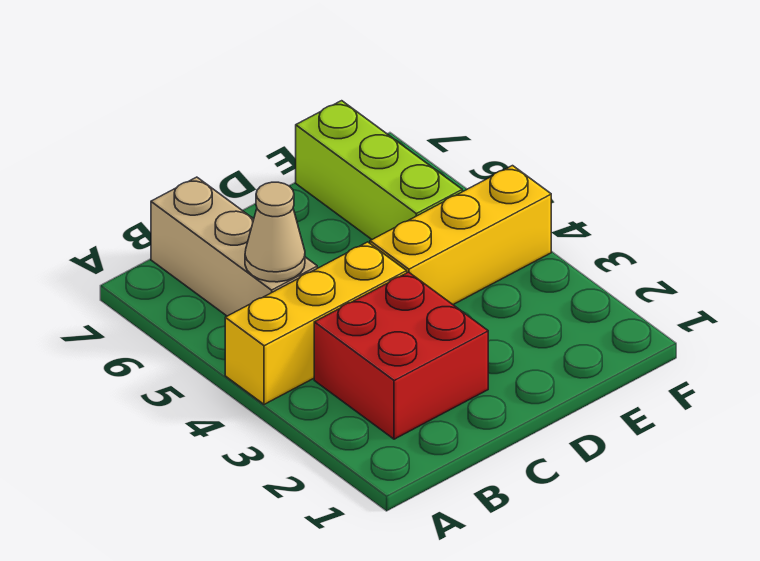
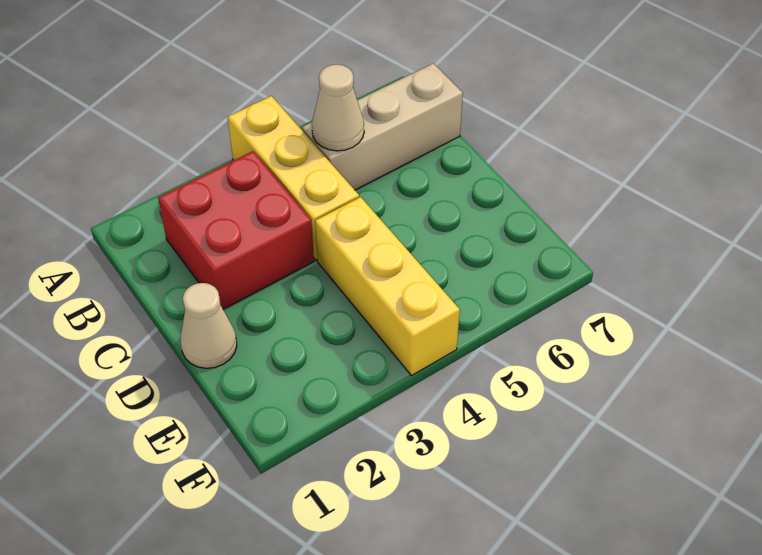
none -> tan cone D1 level 1
lime brick E5:E7 level 1 -> none

